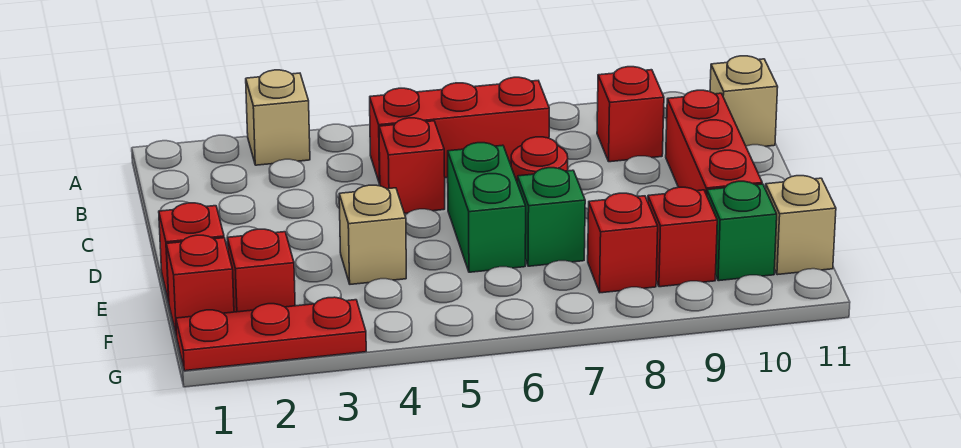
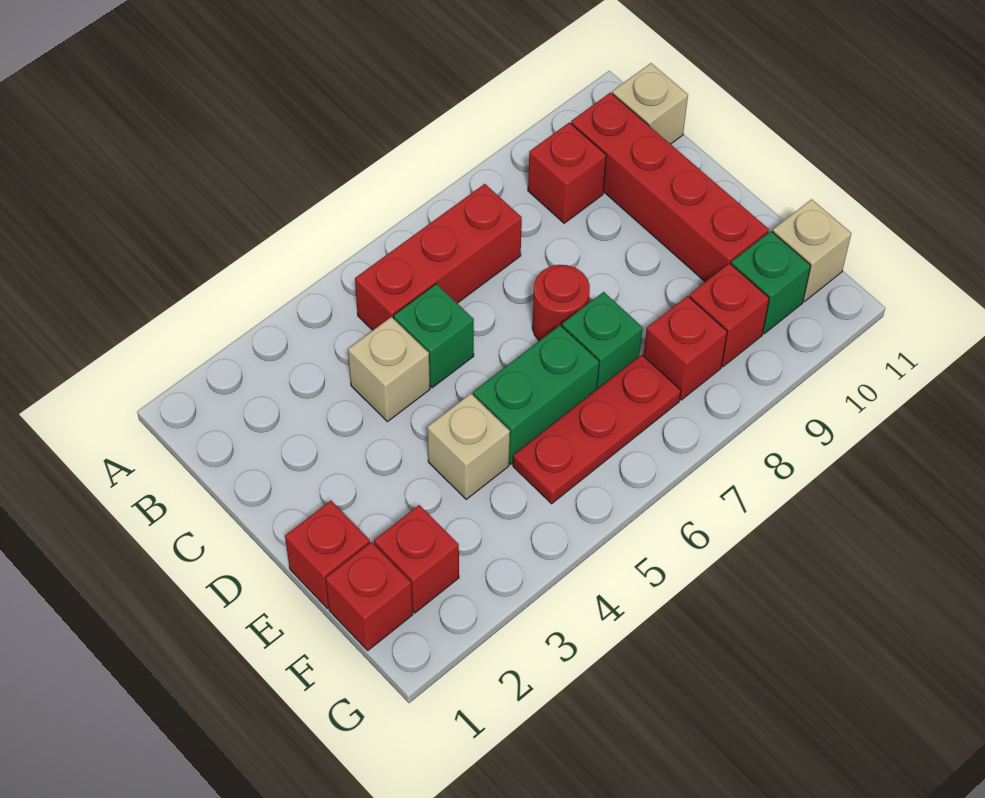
tan brick A3 level 1 -> tan brick C4 level 1
red brick C5 level 1 -> green brick C5 level 1
red brick C10:E10 level 1 -> red brick B10:E10 level 1
green brick D6:E6 level 1 -> green brick E5:E6 level 1
red plate G1:G3 level 1 -> red plate F5:F7 level 1

